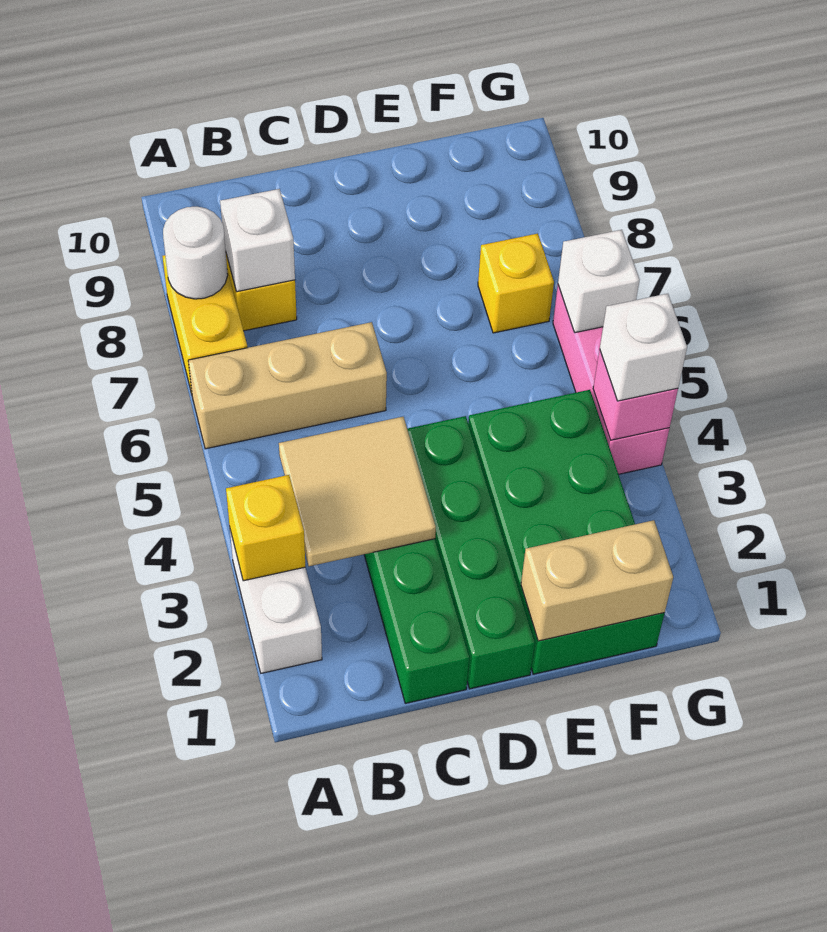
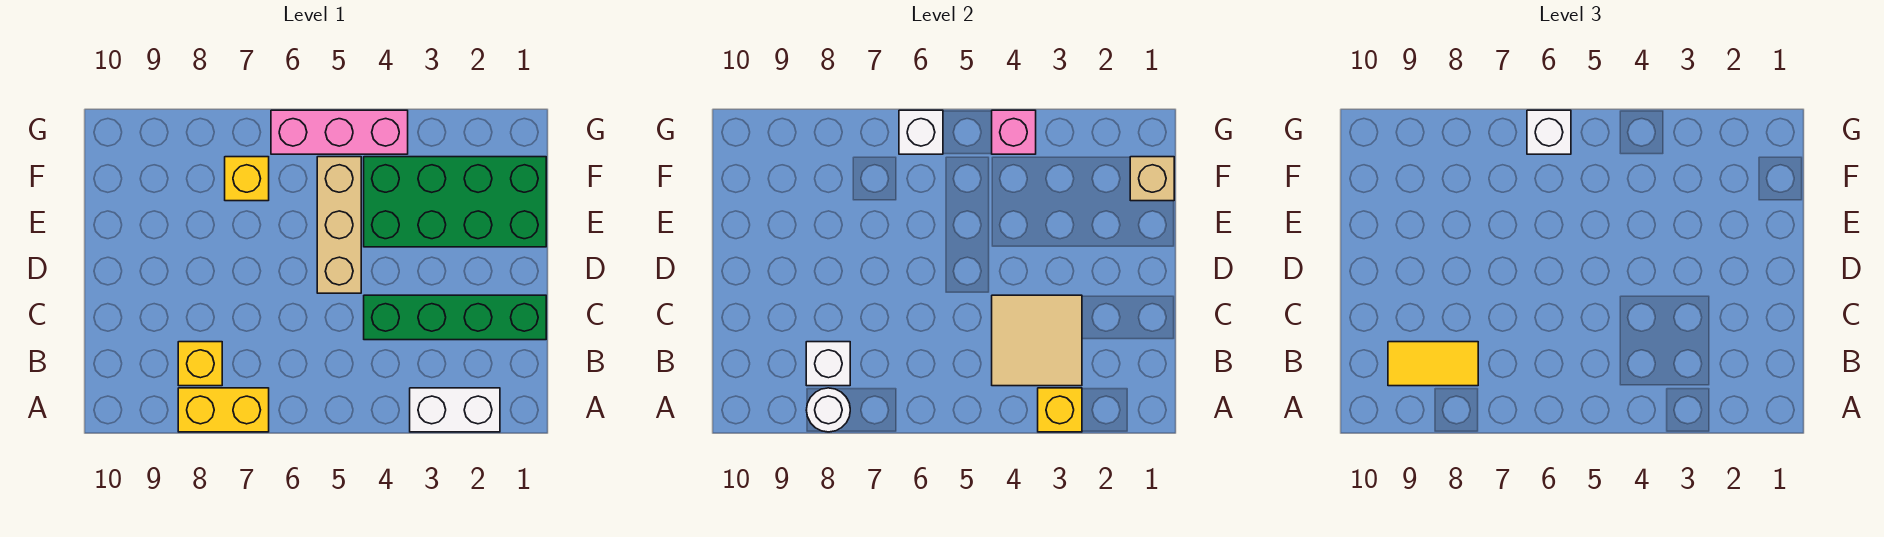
tan brick A6:C6 level 1 -> tan brick D5:F5 level 1
none -> yellow tile B8:B9 level 3
green brick D1:D4 level 1 -> none
tan brick E1:F1 level 2 -> tan brick F1 level 2
white brick G4 level 3 -> white brick G6 level 3

